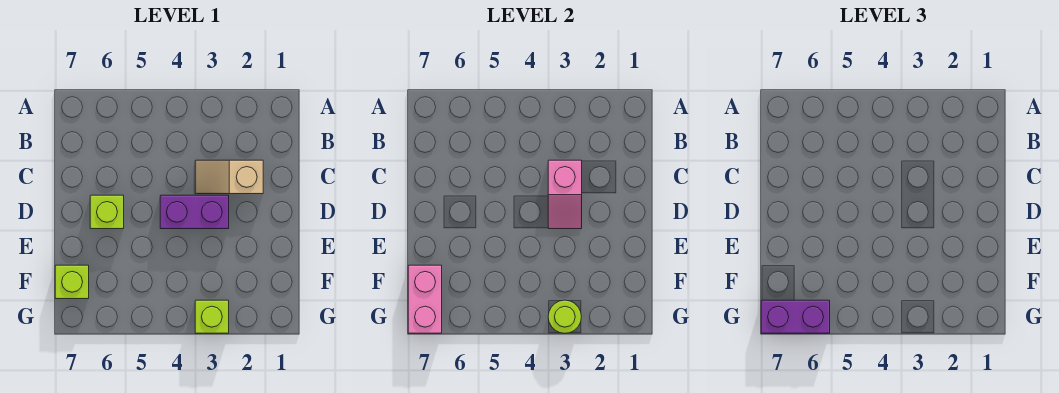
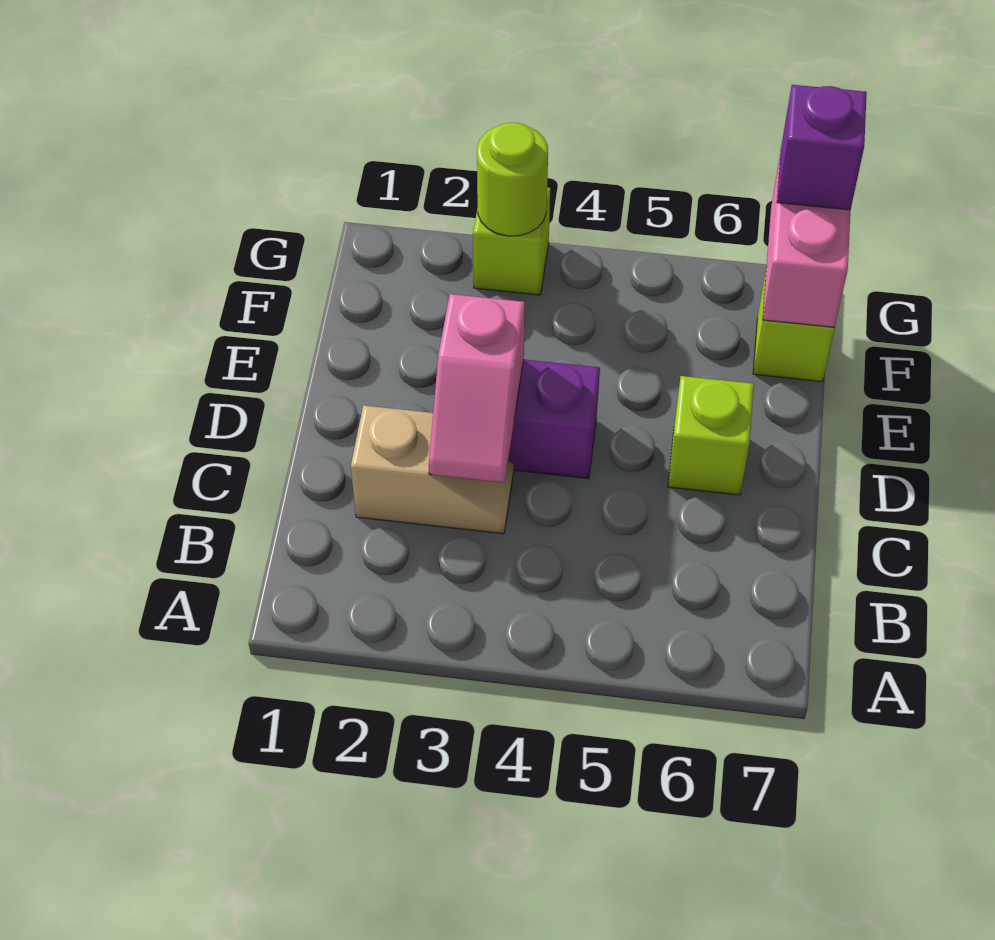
pink slope C3:D3 level 2 top C -> pink slope C3:D3 level 2 top D
purple brick G6:G7 level 3 -> purple brick G7 level 3

